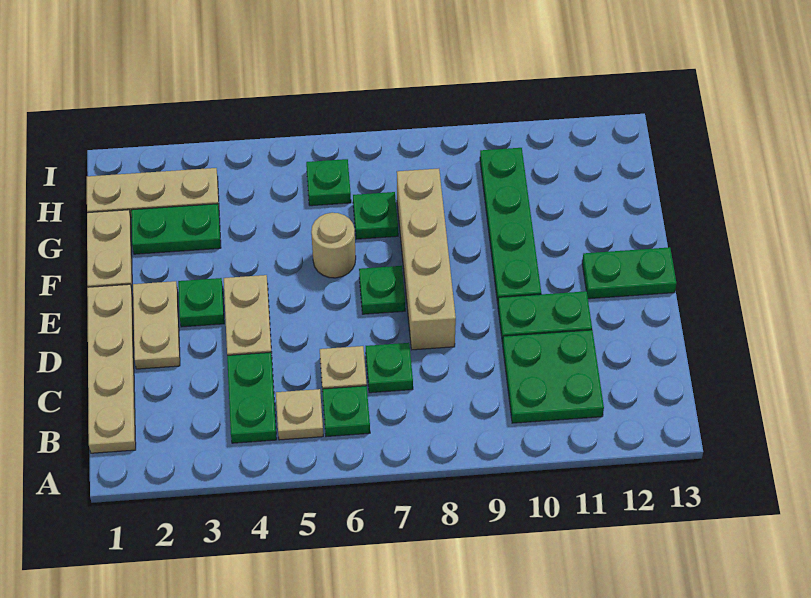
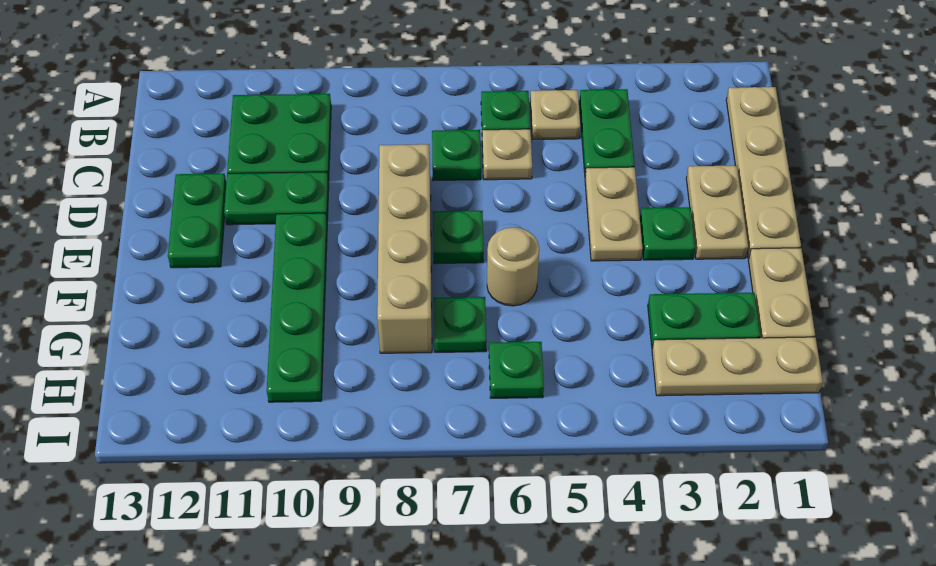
green plate E12:E13 level 1 -> green plate D12:E12 level 1

